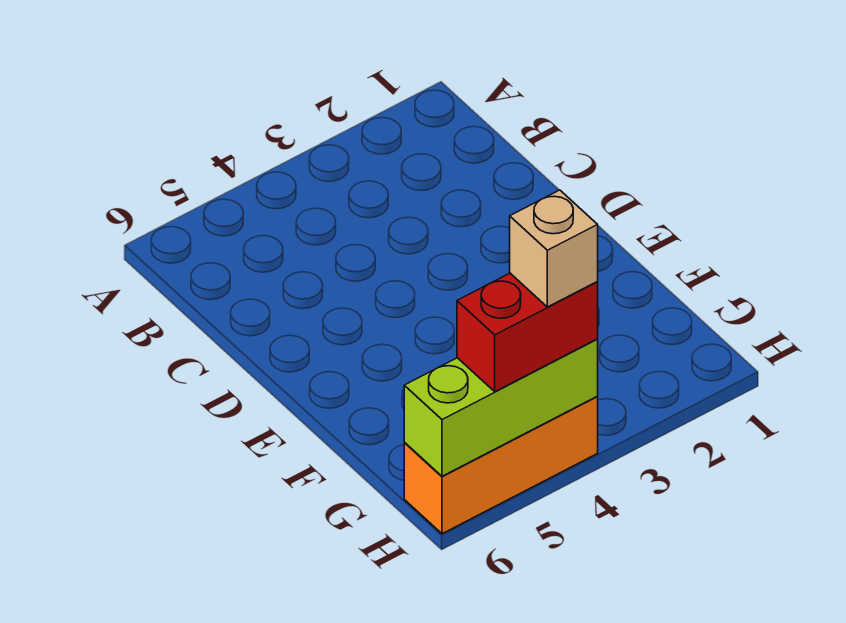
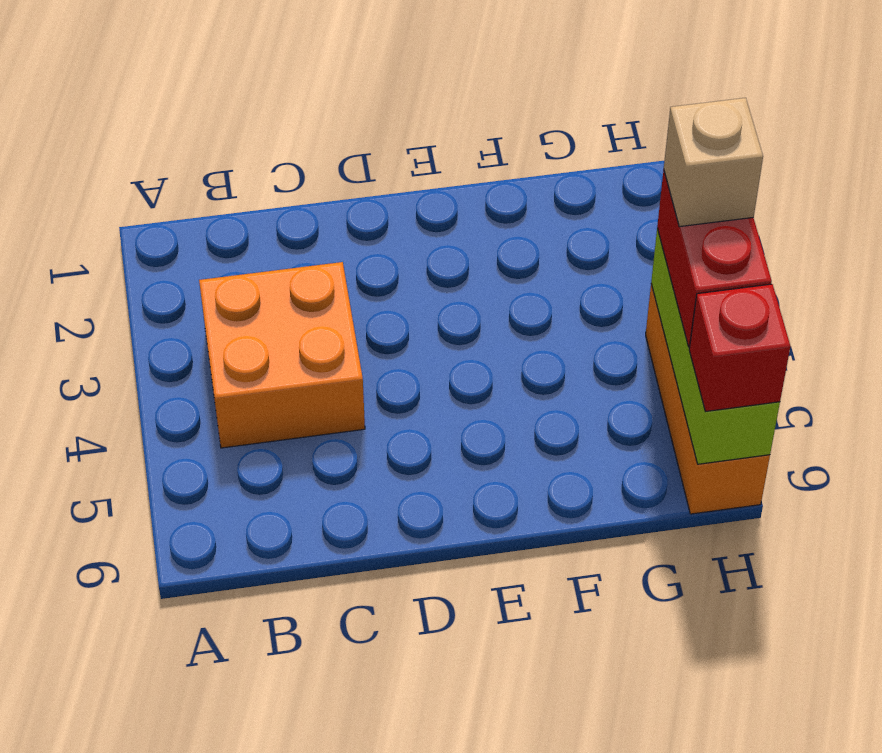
none -> orange brick B3:C4 level 1
none -> red brick H6 level 3

